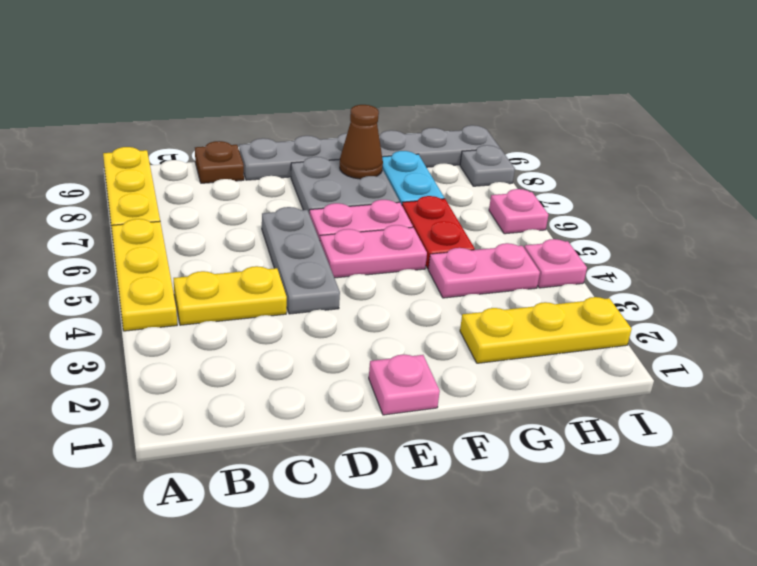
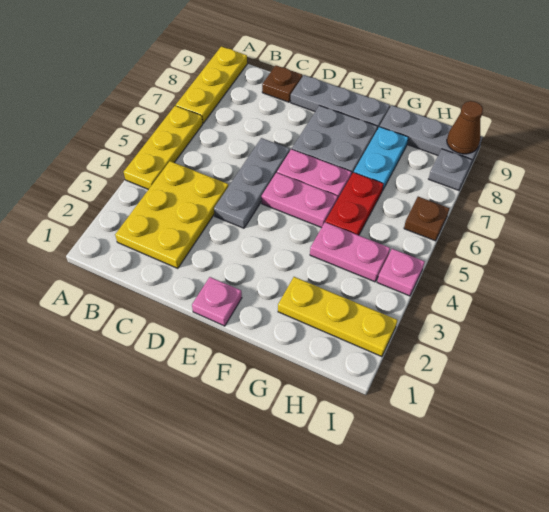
yellow plate B4:C4 level 1 -> yellow plate B2:C4 level 1
brown cone F8 level 2 -> brown cone I9 level 2
pink plate I6 level 1 -> brown plate I6 level 1

